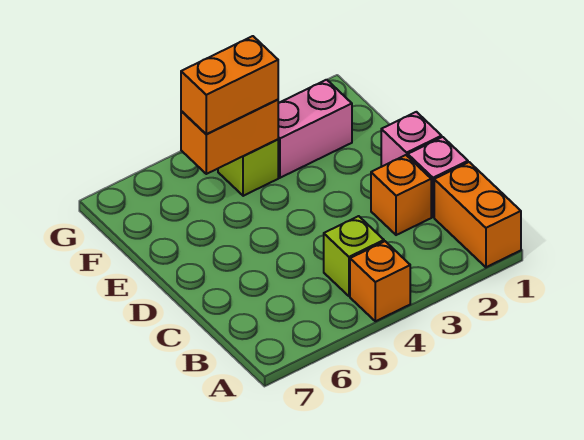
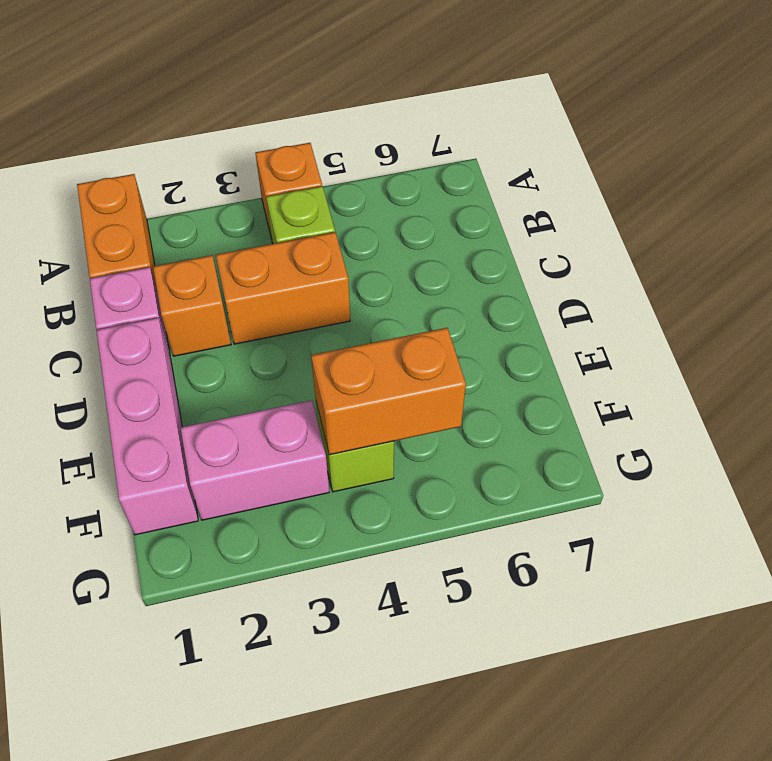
pink brick D1 level 1 -> pink brick D1:F1 level 1
orange brick F4:F5 level 3 -> orange brick C3:C4 level 1

